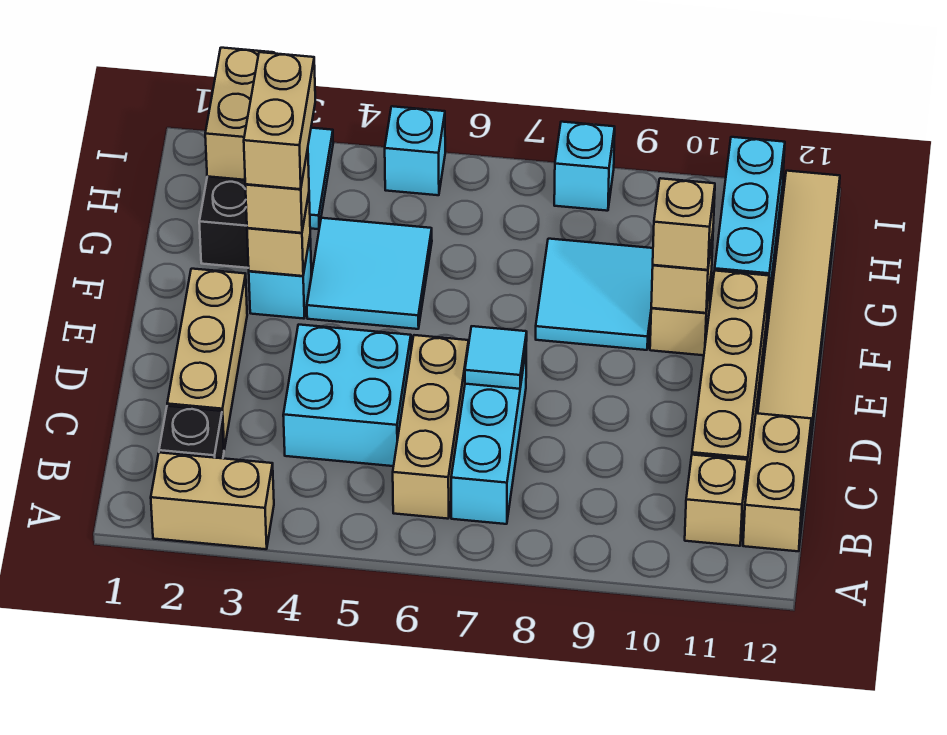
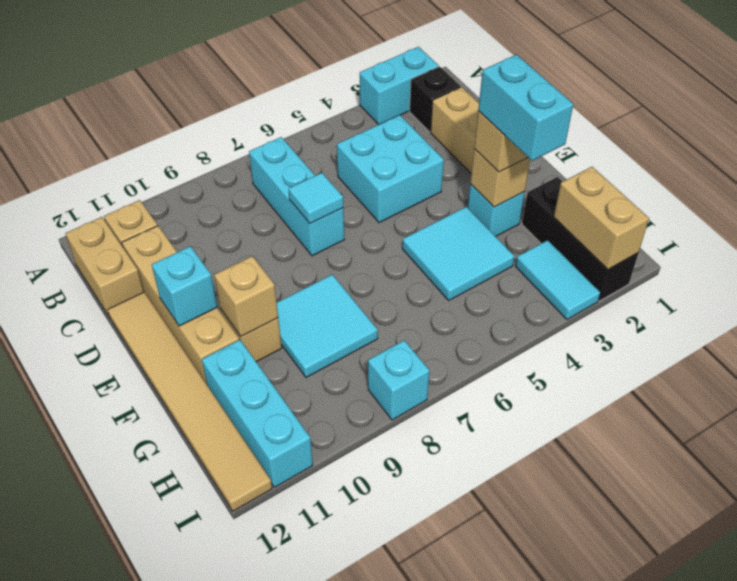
tan brick A2:A3 level 1 -> cyan brick A2:A3 level 1
tan brick B6:D6 level 1 -> none
tan brick F3:G3 level 4 -> cyan brick F3:G3 level 4
tan brick F10 level 3 -> none
cyan brick I5 level 1 -> cyan brick E11 level 2

